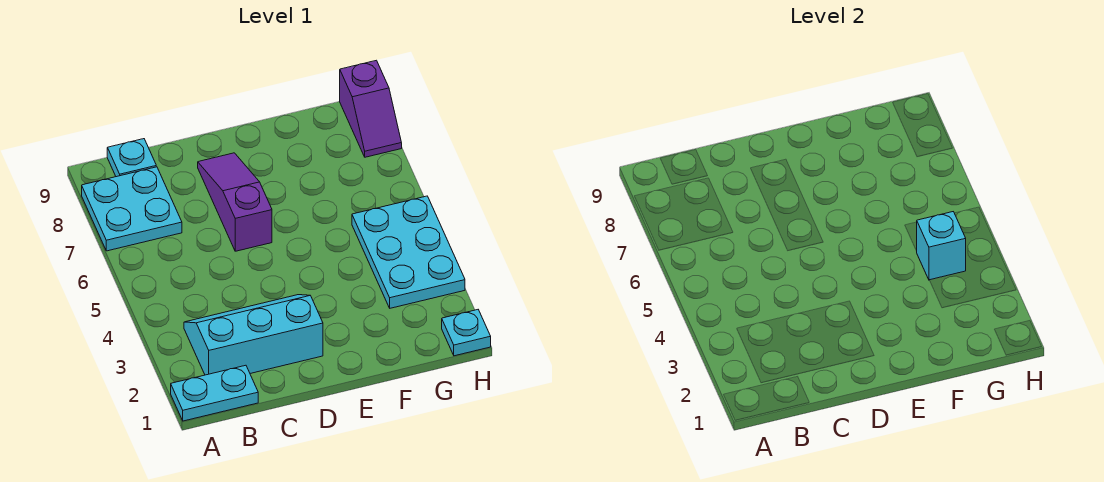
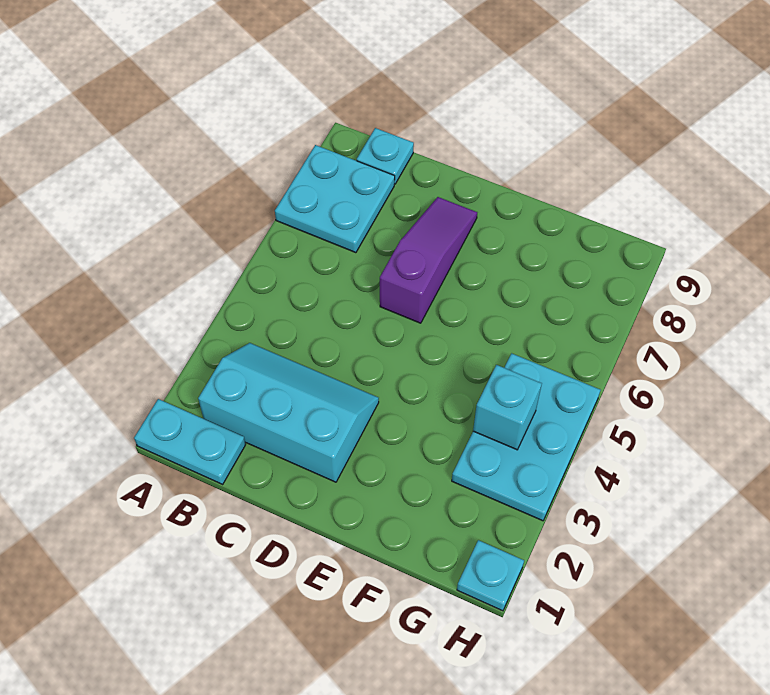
purple slope H8:H9 level 1 top 9 -> none

